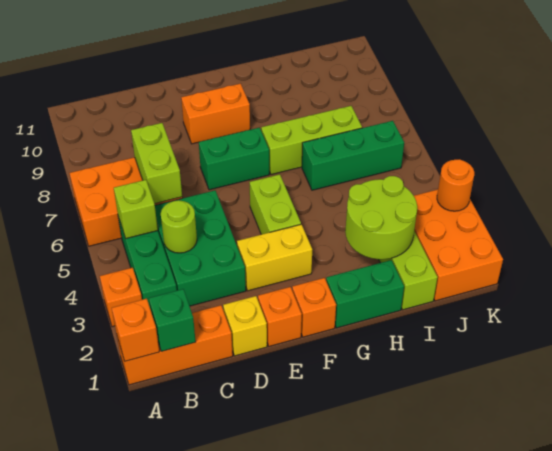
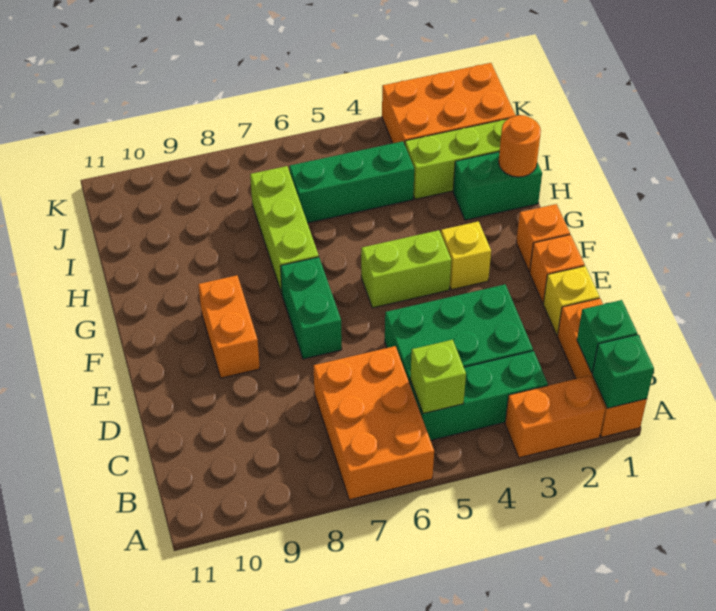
orange brick A1 level 2 -> green brick A1 level 2
orange brick A3 level 1 -> orange brick A2:A3 level 1
lime round brick C4 level 2 -> none
lime brick C6:C7 level 2 -> none
yellow brick E3:F3 level 1 -> yellow brick F3 level 1
green brick G1:H1 level 1 -> green brick H1:H2 level 1
lime round brick H2:I3 level 2 -> none
green brick H6:J6 level 1 -> green brick I4:I6 level 1
orange round brick K3 level 2 -> orange round brick H1 level 2

